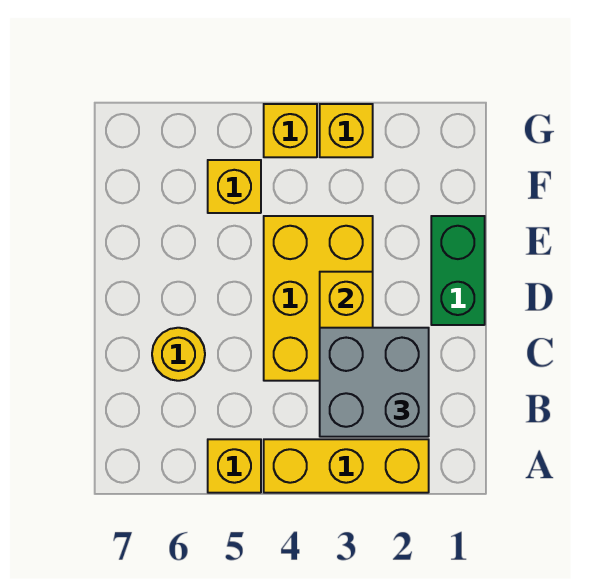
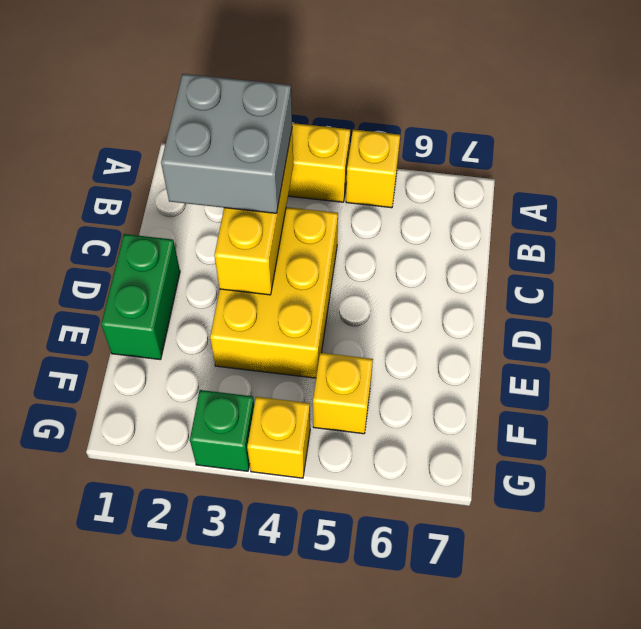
yellow round brick C6 level 1 -> none
yellow brick G3 level 1 -> green brick G3 level 1

